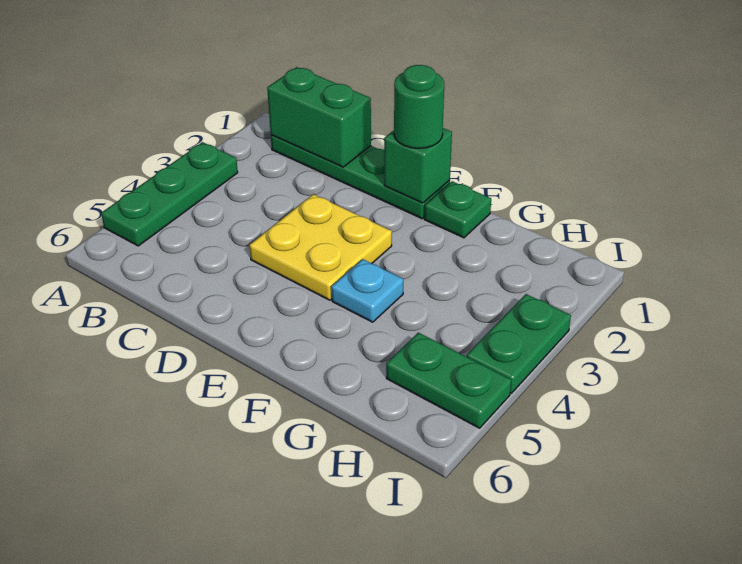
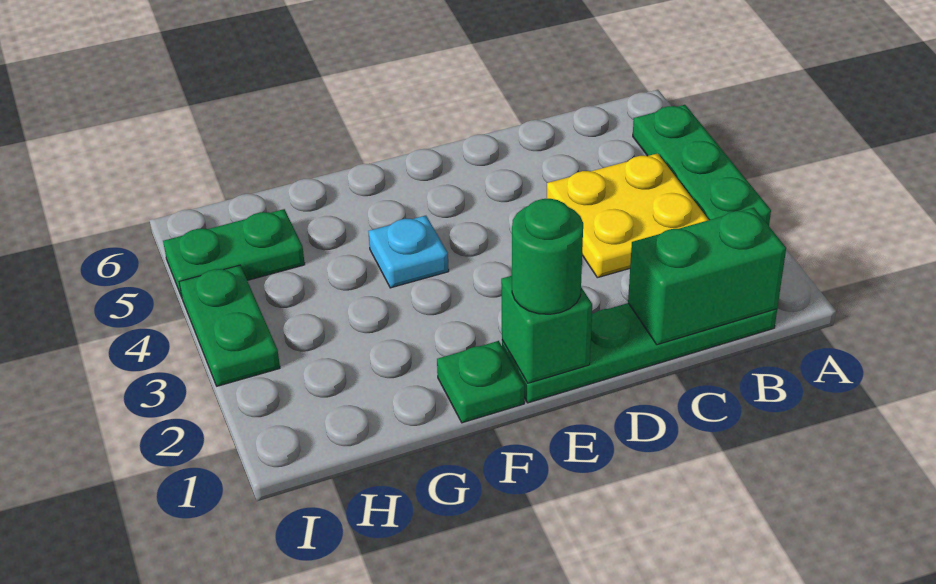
yellow plate D3:E4 level 1 -> yellow plate B3:C4 level 1

